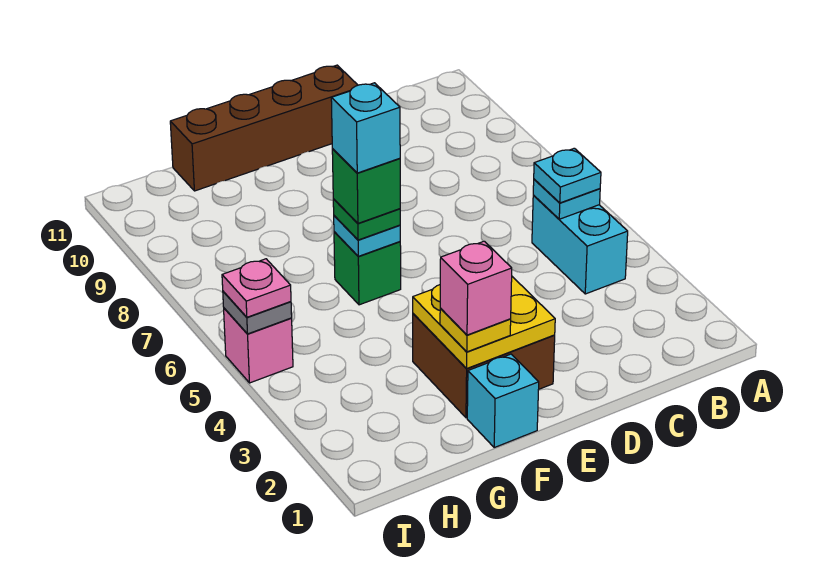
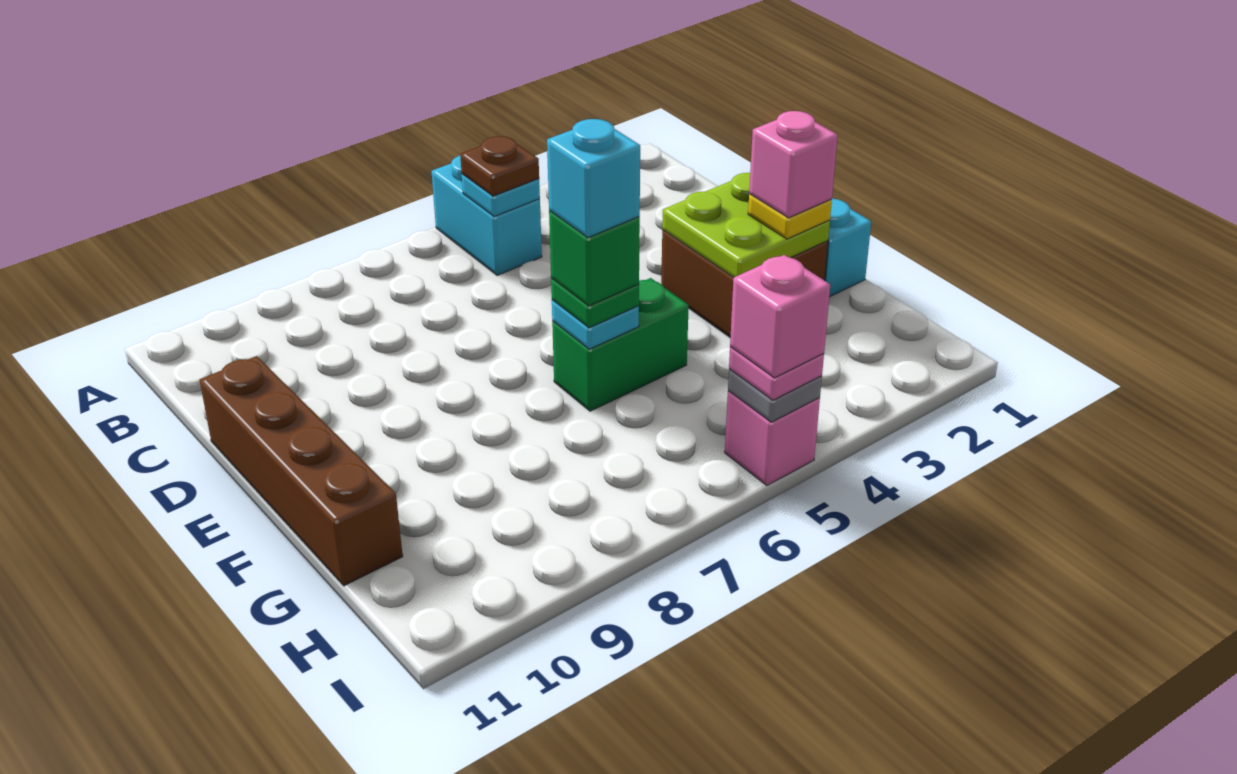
cyan brick B4:B5 level 1 -> cyan brick A5:B5 level 1
cyan plate B5 level 3 -> brown plate B5 level 3
yellow plate E2:F3 level 2 -> lime plate E2:F3 level 2
green brick F6 level 1 -> green brick F5:F6 level 1
none -> pink brick I5 level 4

